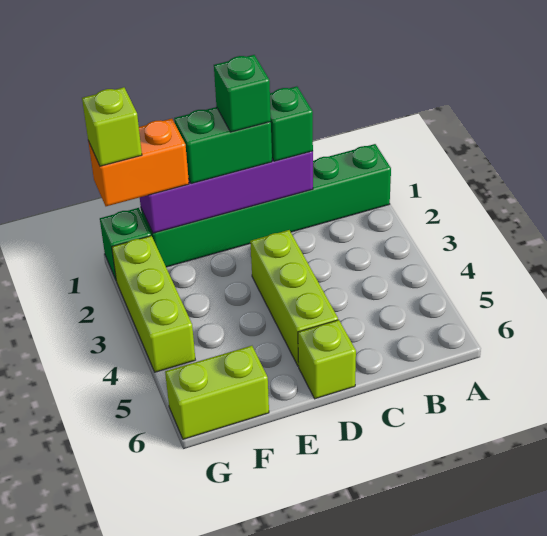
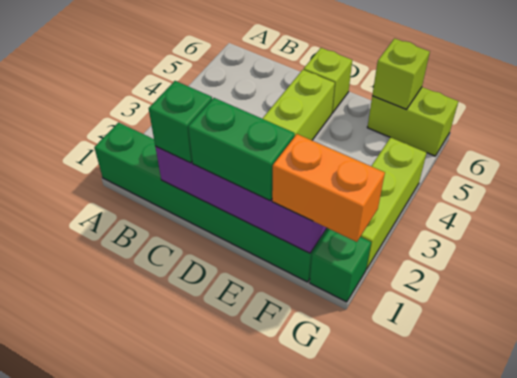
green brick D1 level 4 -> none
lime brick G1 level 4 -> lime brick F6 level 2

